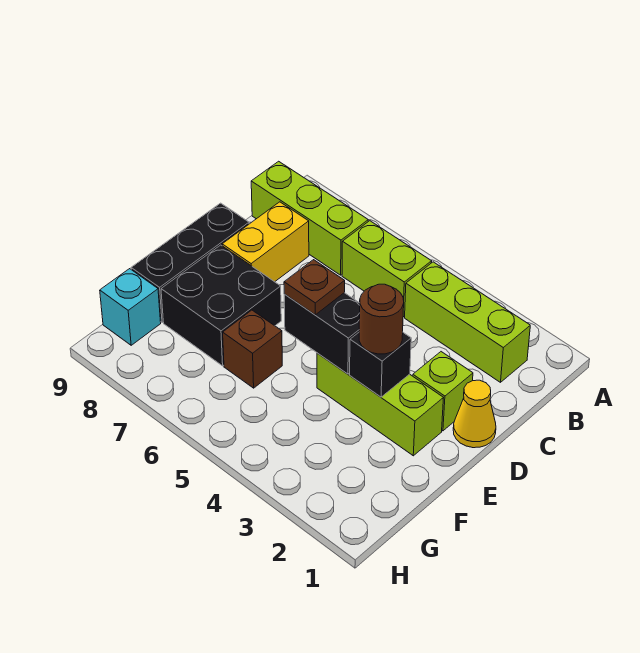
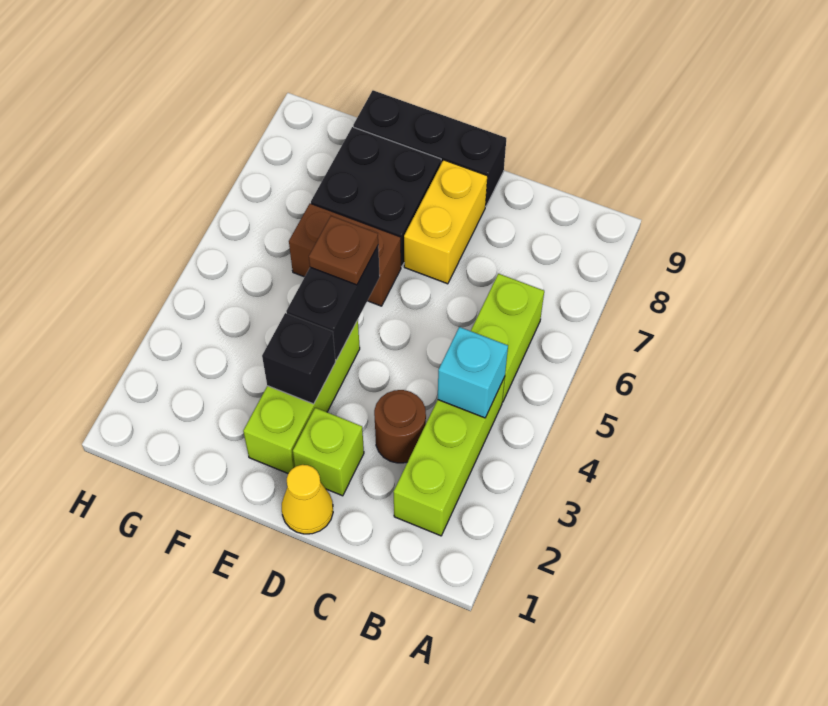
lime brick B7:B9 level 1 -> none
yellow brick C8:D8 level 1 -> yellow brick D7:D8 level 1
brown round brick E3 level 3 -> brown round brick C3 level 1
brown brick F6 level 1 -> brown brick E6:F6 level 1
cyan brick G9 level 1 -> cyan brick B4 level 2

